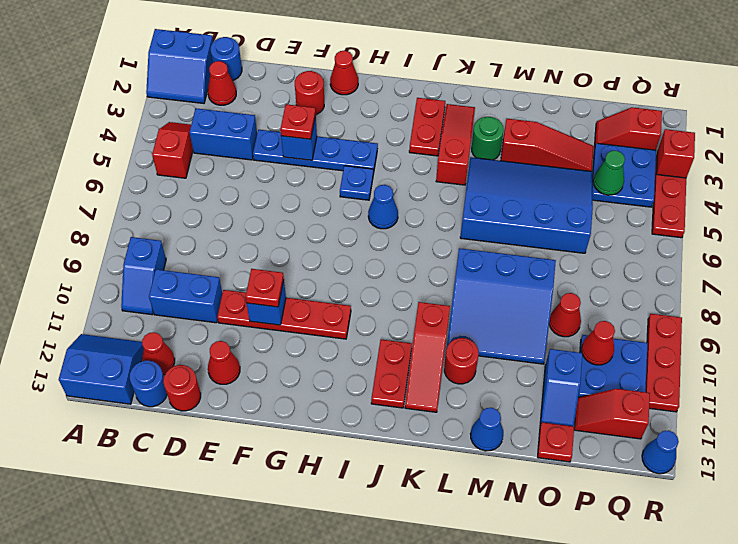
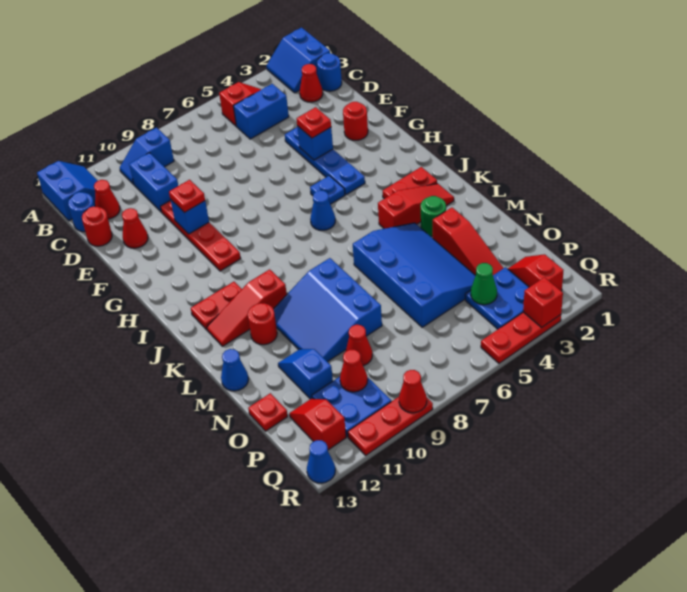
blue brick C4:D4 level 1 -> blue brick C4:C5 level 1
red cone G1 level 1 -> red cone R9 level 2
blue slope O11:O12 level 1 top 11 -> blue slope N11:O11 level 1 top O

